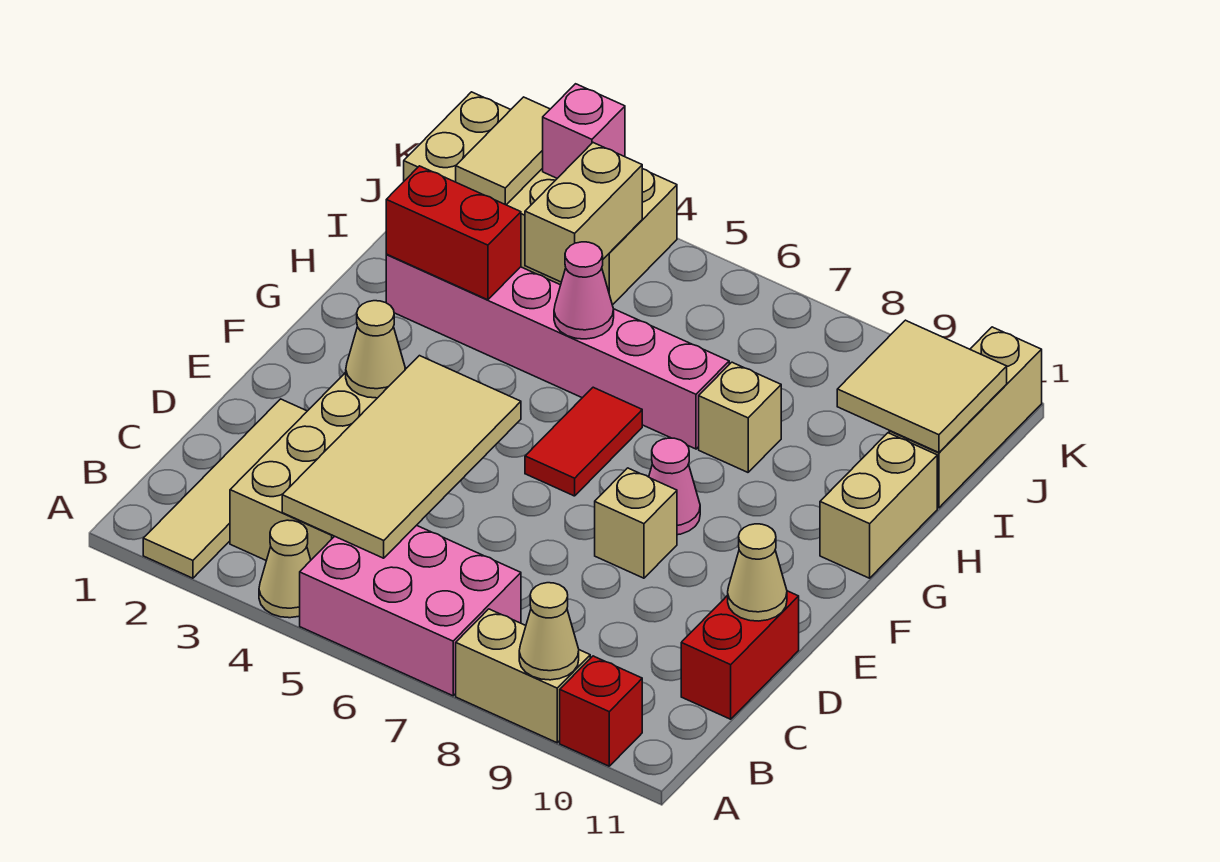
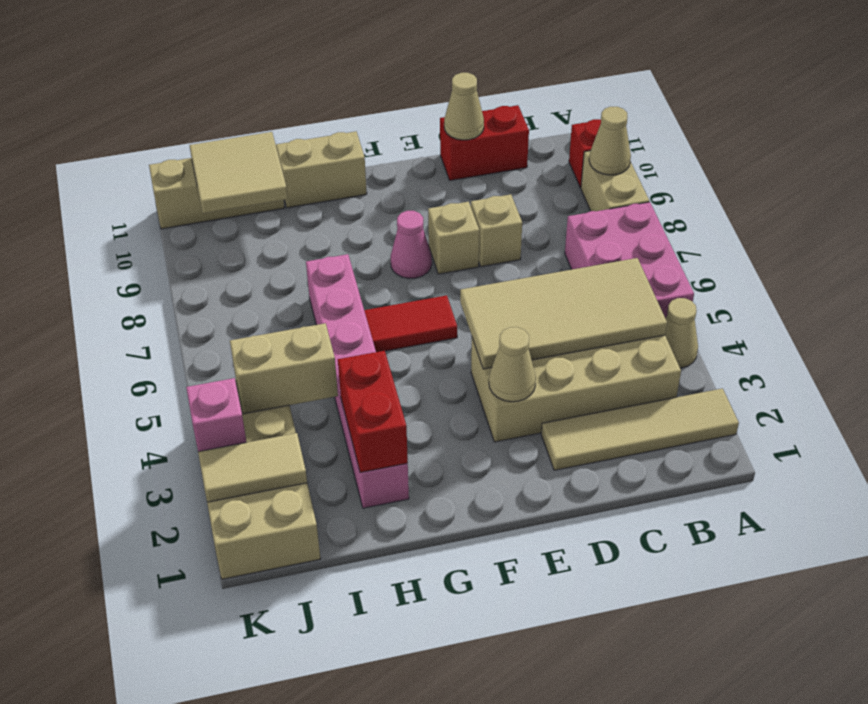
pink cone H5 level 2 -> none
tan brick H8 level 1 -> tan brick D8 level 1

